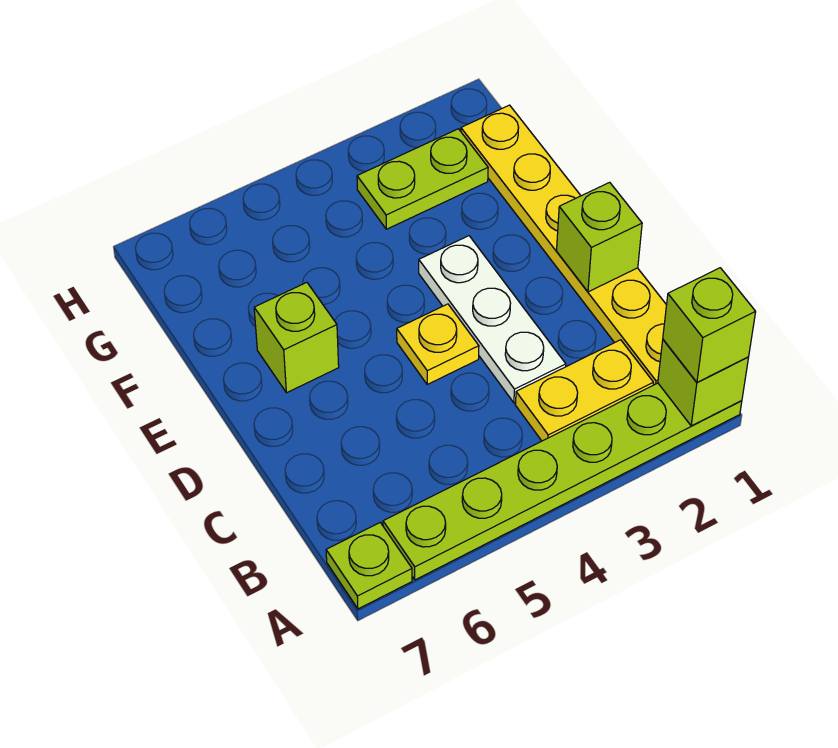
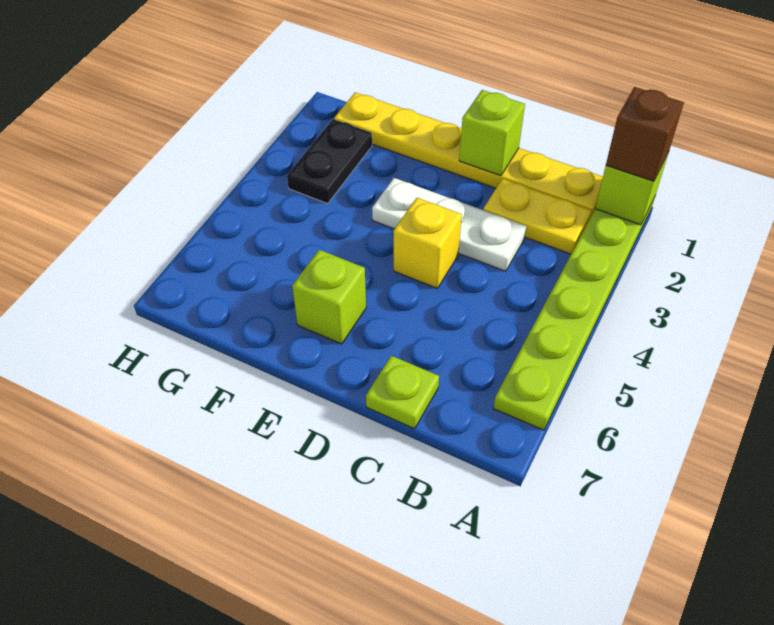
lime brick A1 level 3 -> brown brick A1 level 3
lime plate A7 level 1 -> lime plate C7 level 1
yellow plate B2:B3 level 1 -> yellow plate B2:C2 level 1
yellow plate D4 level 1 -> yellow brick D4 level 1
lime plate G2:G3 level 1 -> black plate G2:G3 level 1

